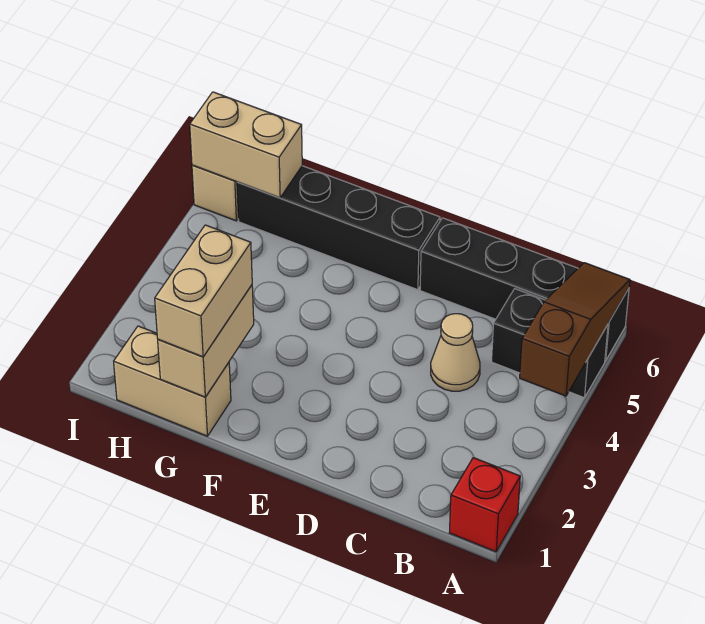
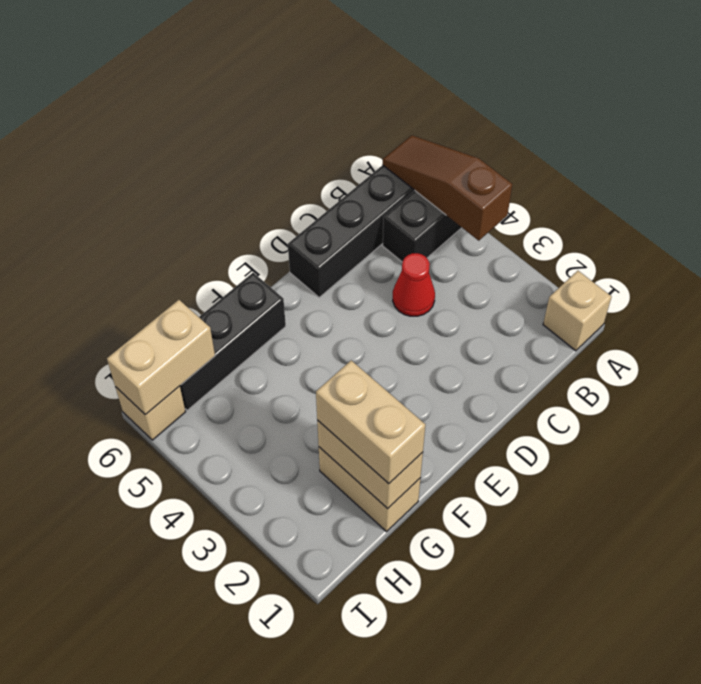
red brick A1 level 1 -> tan brick A1 level 1
tan cone C4 level 1 -> red cone C4 level 1
black brick E6:H6 level 1 -> black brick F6:H6 level 1
tan brick G1:H1 level 1 -> tan brick G1:G2 level 1

